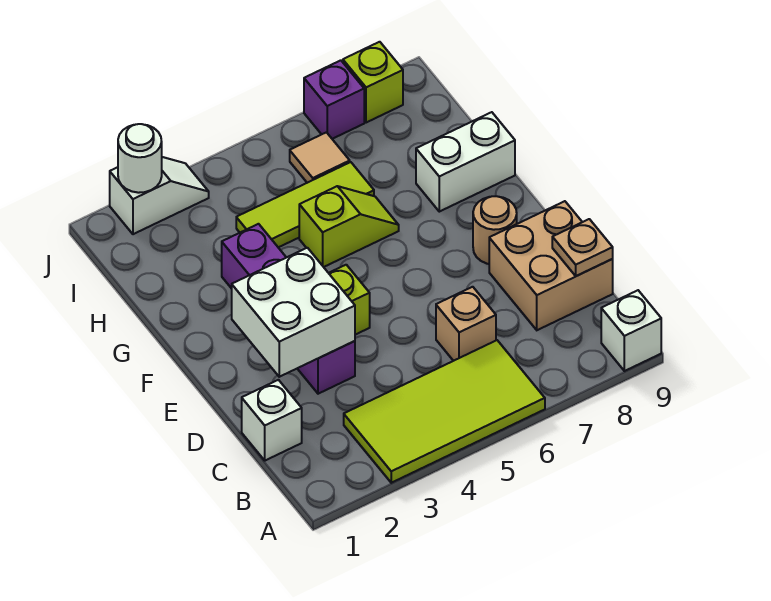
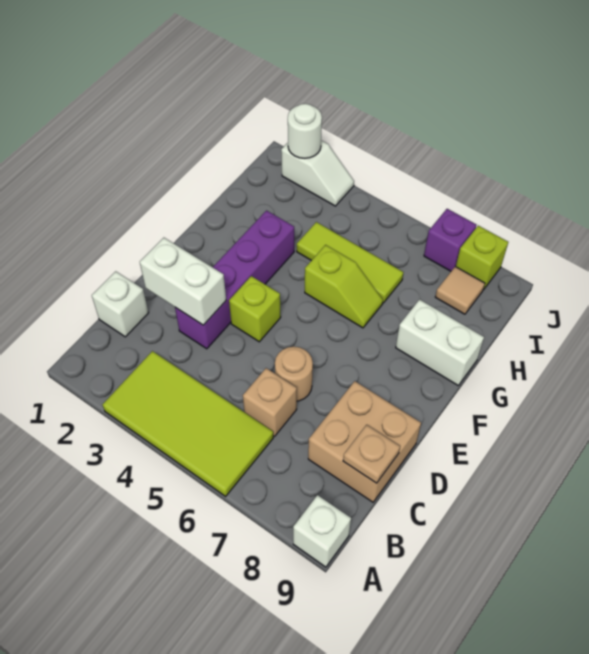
white brick D2:E3 level 2 -> white brick D2:D3 level 2
tan round brick E8 level 1 -> tan round brick D6 level 1
tan tile I6 level 1 -> tan tile I8 level 1

